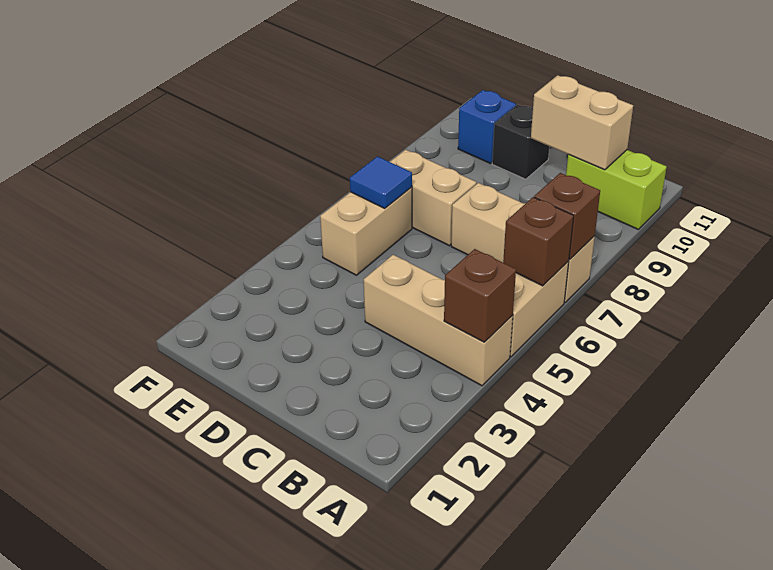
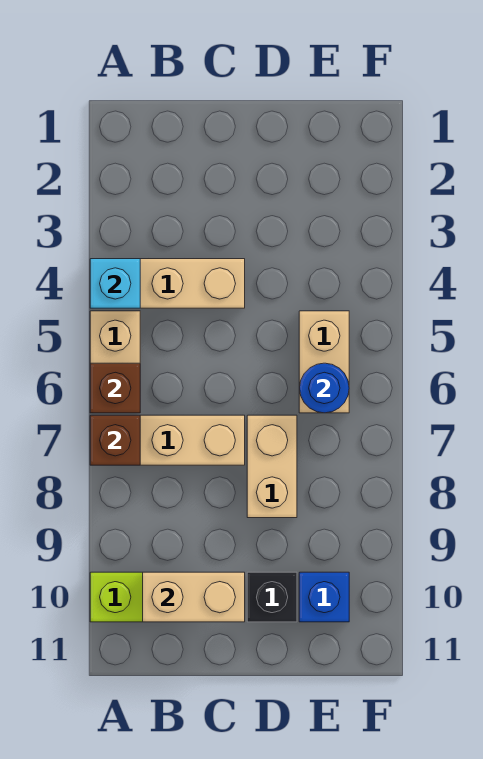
brown brick A4 level 2 -> cyan brick A4 level 2
tan brick D7:E7 level 1 -> tan brick D7:D8 level 1
blue tile E6 level 2 -> blue round brick E6 level 2

